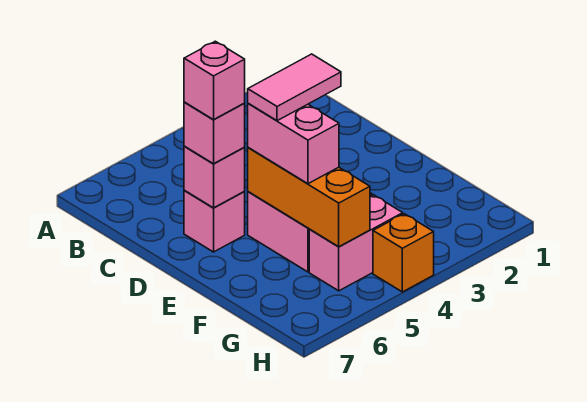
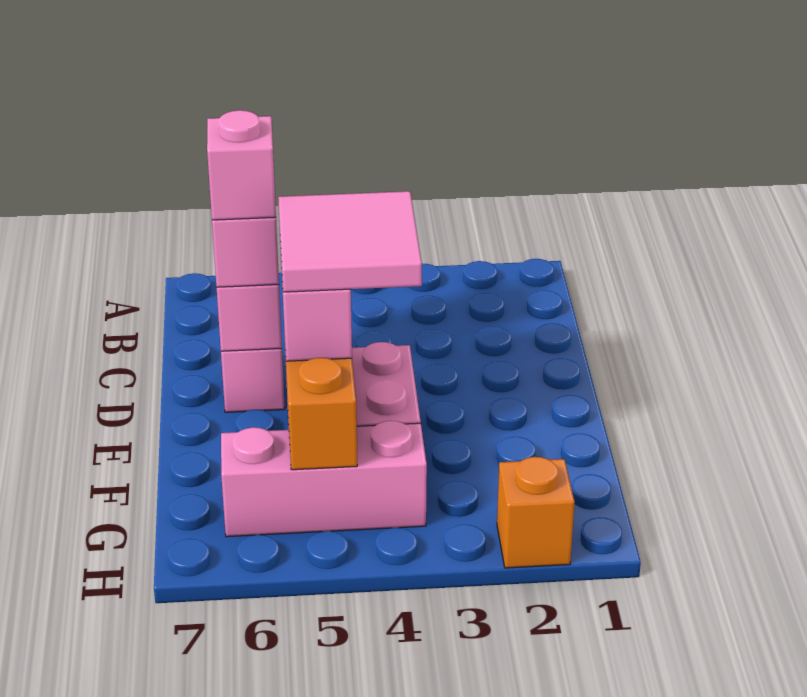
pink tile E4:E5 level 4 -> pink tile E4:F5 level 4
pink brick G4:G5 level 1 -> pink brick G4:G6 level 1
orange brick H4 level 1 -> orange brick H2 level 1

